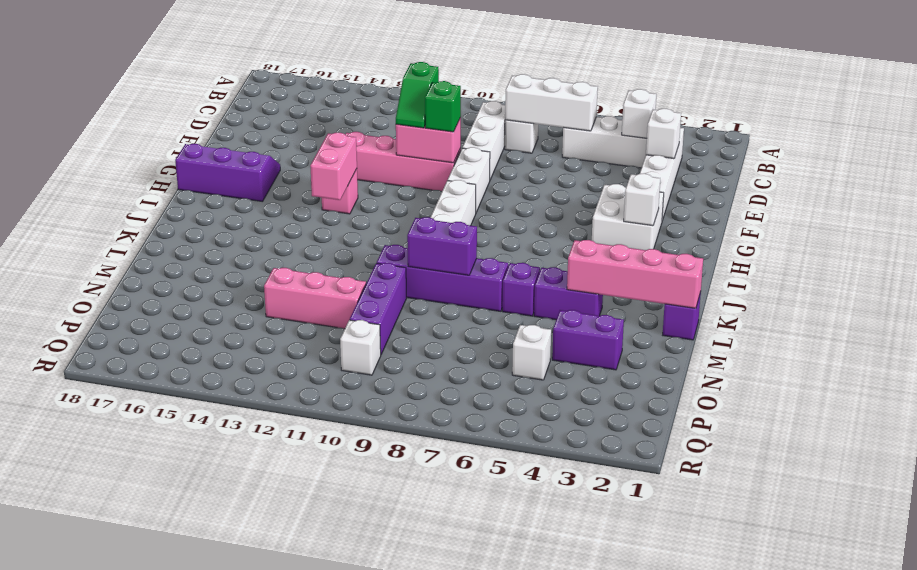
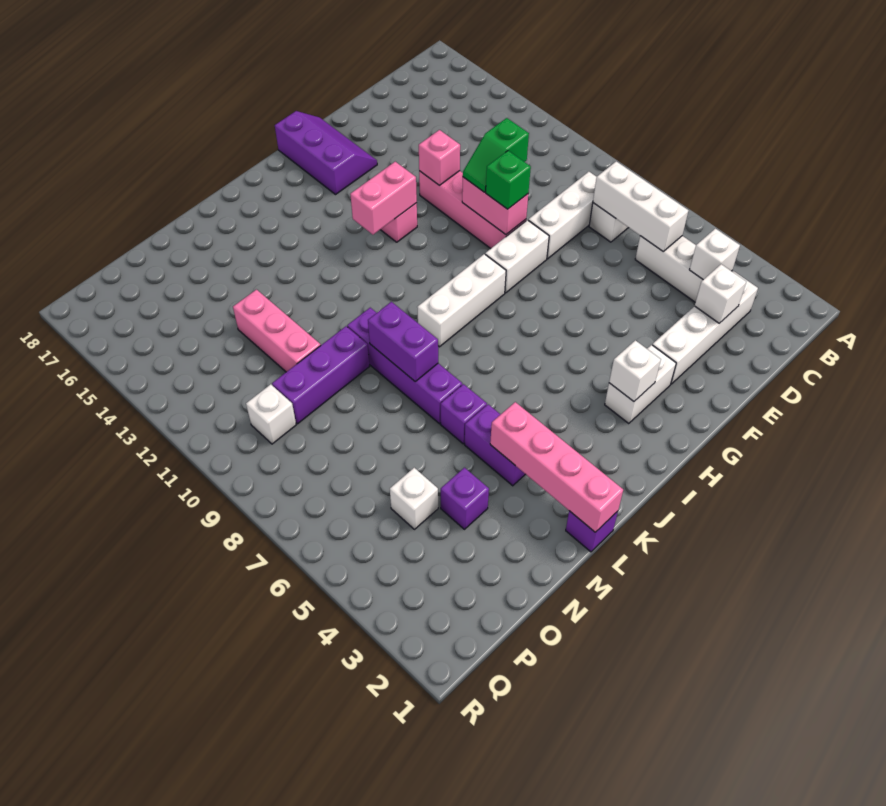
none -> pink brick F13 level 2
white brick G3:H4 level 1 -> white brick G3:H3 level 1
purple brick N3:N4 level 1 -> purple brick N4 level 1

